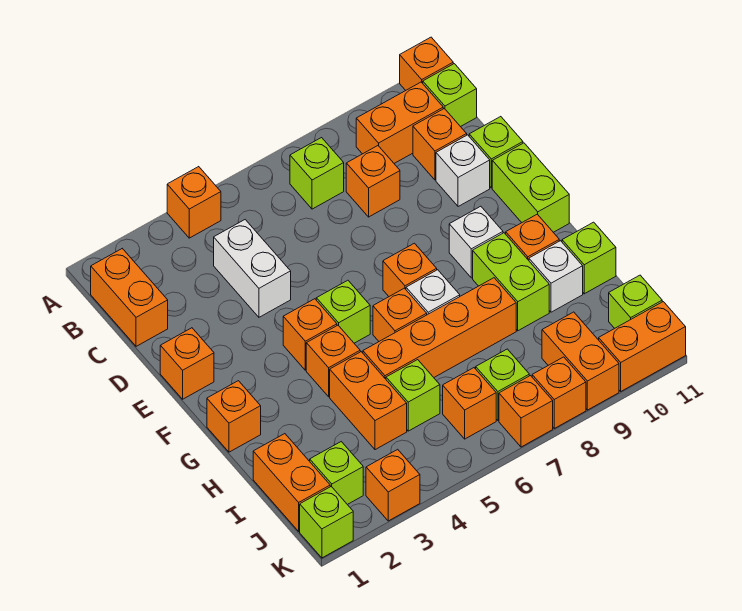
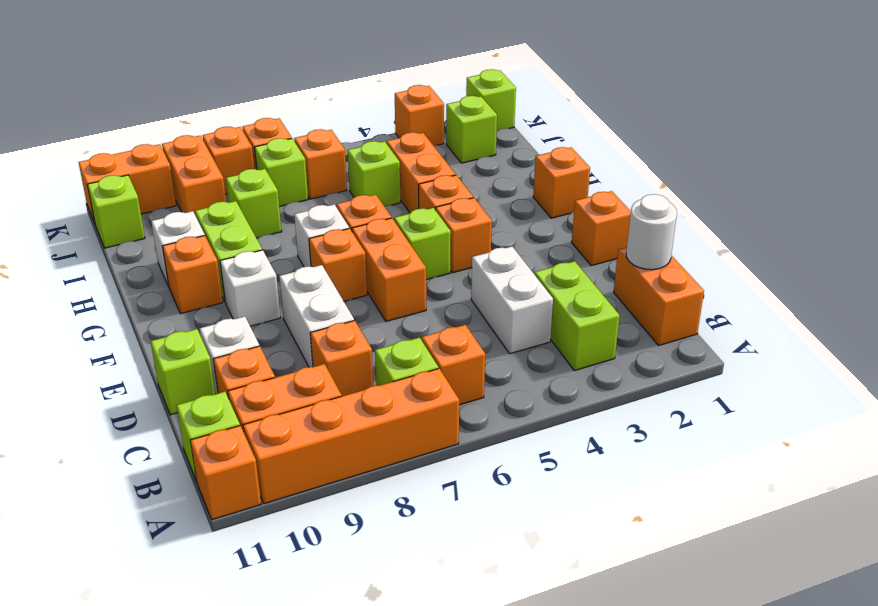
orange brick A4 level 1 -> orange brick B6 level 1
none -> white round brick C1 level 2
none -> white brick D8:E8 level 1
lime brick E11:F11 level 1 -> lime brick B3:C3 level 1
orange brick H5:H8 level 1 -> orange brick A7:A10 level 1
lime brick H11 level 1 -> lime brick I8 level 1
orange brick I1:J1 level 1 -> orange brick E6:F6 level 1

